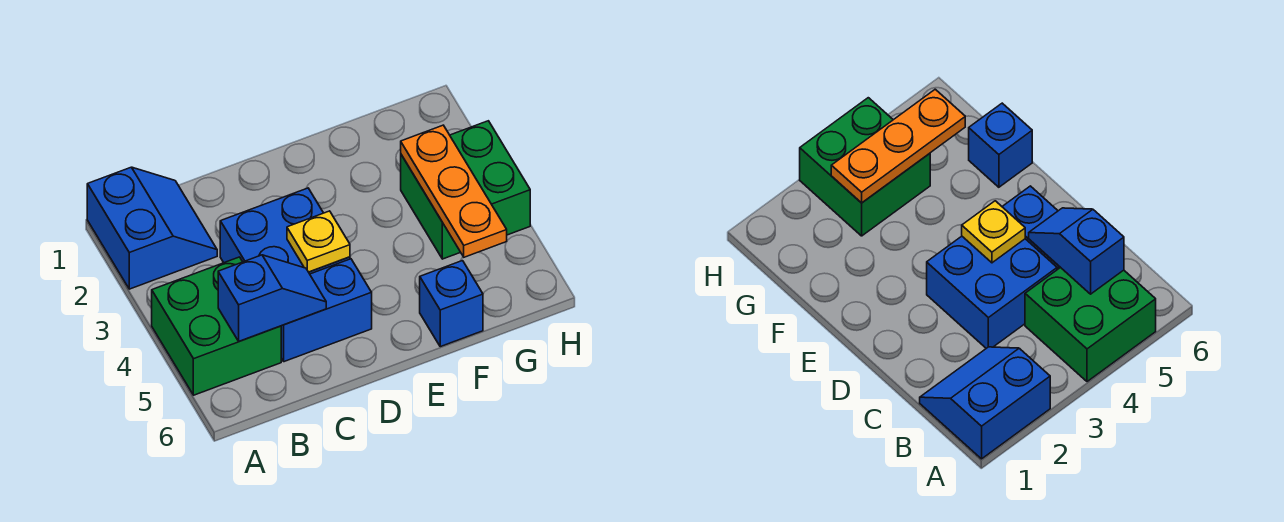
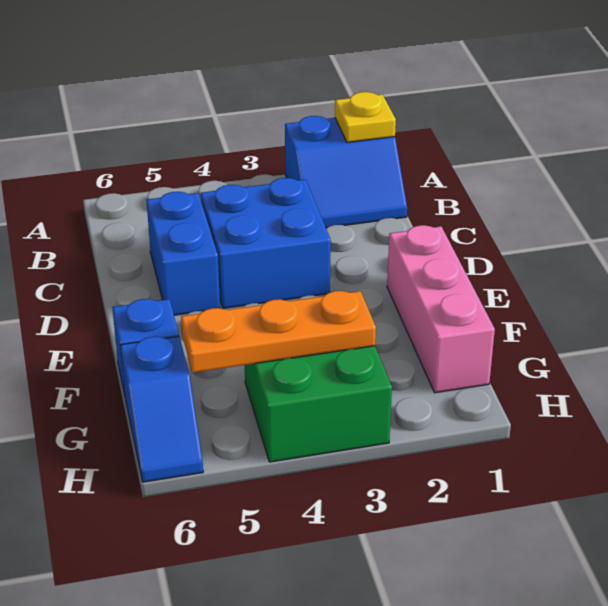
green brick A4:B5 level 1 -> none
blue slope B5:C5 level 2 top B -> blue slope G6:H6 level 1 top G
yellow plate D4 level 2 -> yellow plate A1 level 2
none -> pink brick E1:G1 level 1

